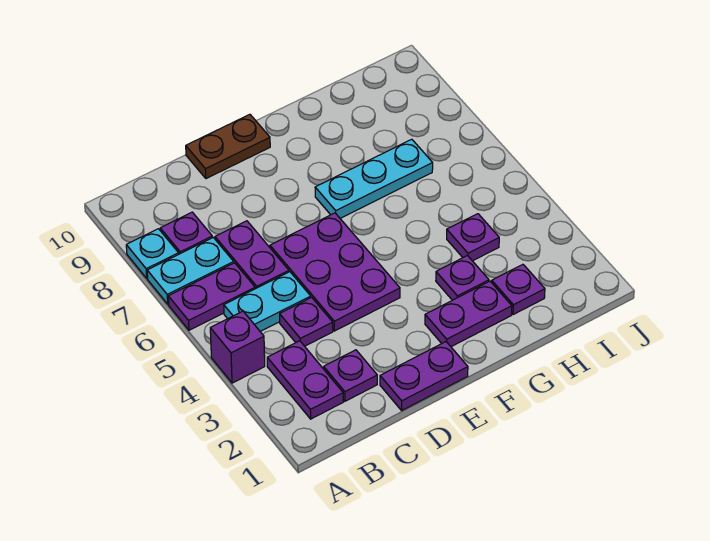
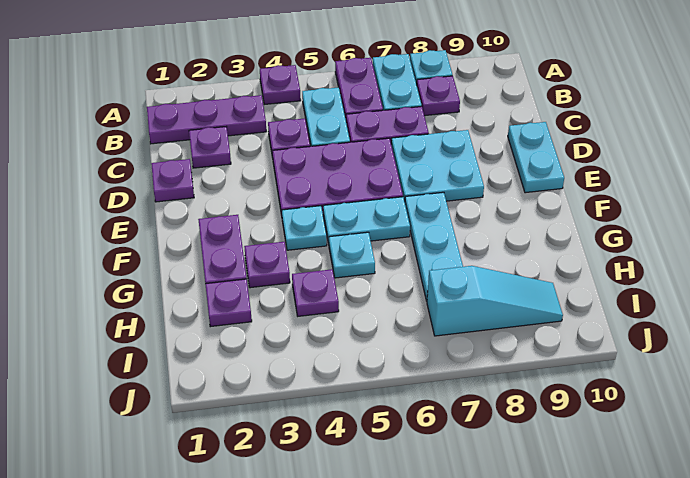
purple brick A4 level 1 -> purple plate A4 level 1
purple plate B2:B3 level 1 -> purple plate B1:B3 level 1
purple plate D1:E1 level 1 -> purple plate D1 level 1
none -> cyan plate D7:E8 level 1
brown plate D10:E10 level 1 -> cyan plate D10:E10 level 1
none -> cyan plate F4 level 1
none -> cyan plate F5:F6 level 1
none -> cyan plate G5 level 1
none -> cyan slope I7:I9 level 1 top 7

